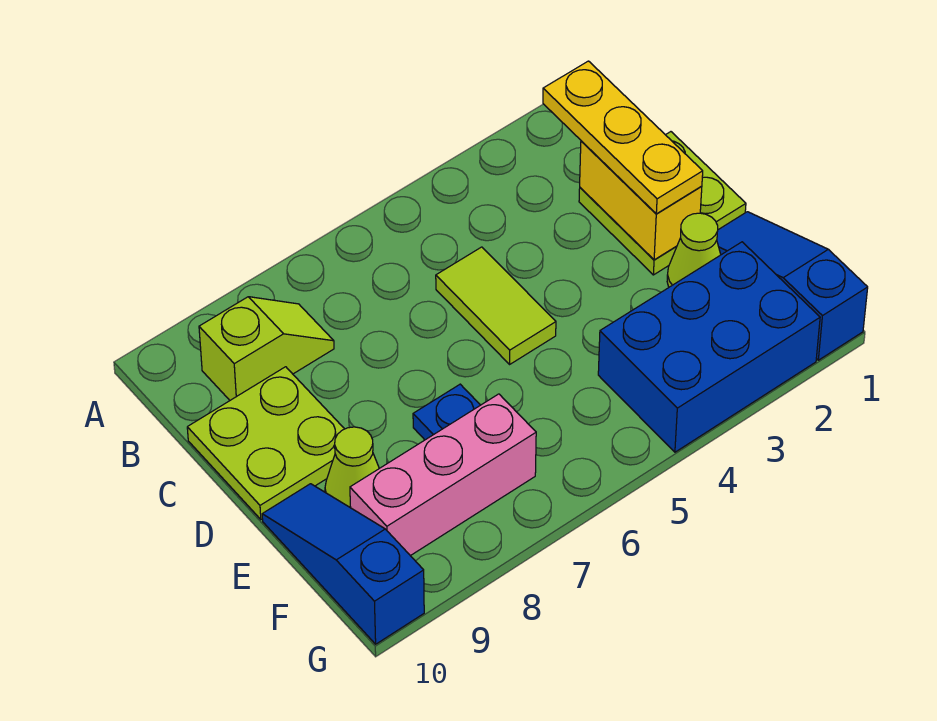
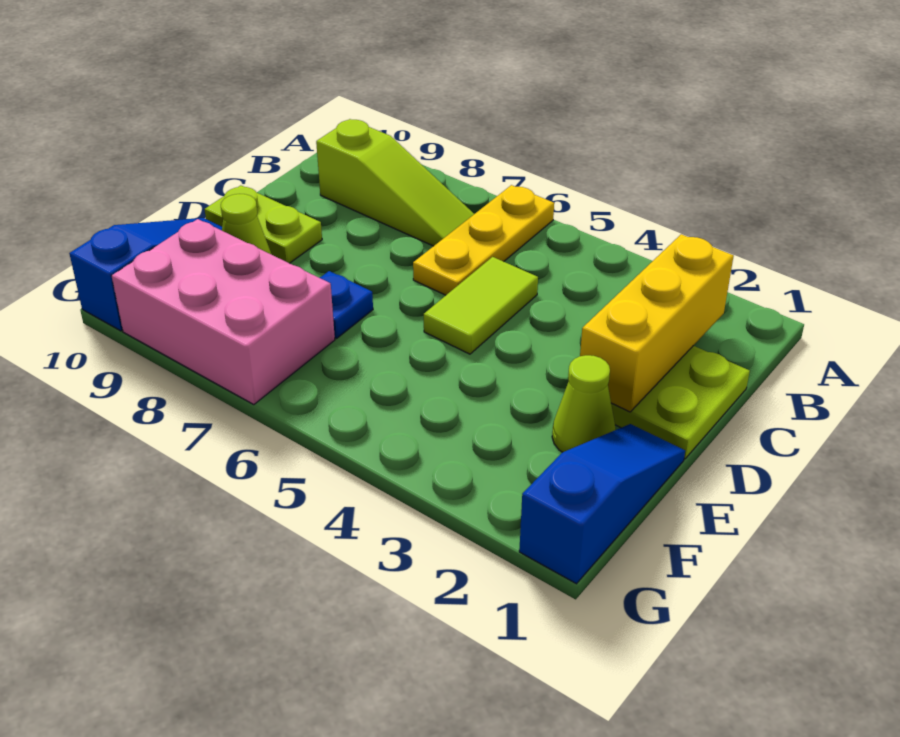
yellow plate B2:D2 level 3 -> yellow plate A6:C6 level 1
lime slope B8:B9 level 1 top 9 -> lime slope B7:B9 level 1 top 9
yellow brick C2:D2 level 2 -> yellow brick B2:D2 level 2
lime plate C9:D10 level 1 -> lime plate D9:D10 level 1
blue brick F2:G4 level 1 -> none
pink brick F7:F9 level 1 -> pink brick F7:G9 level 1

